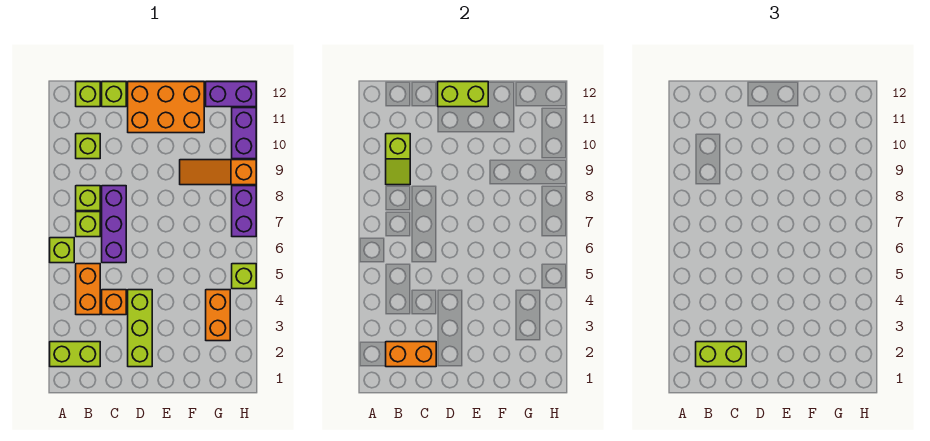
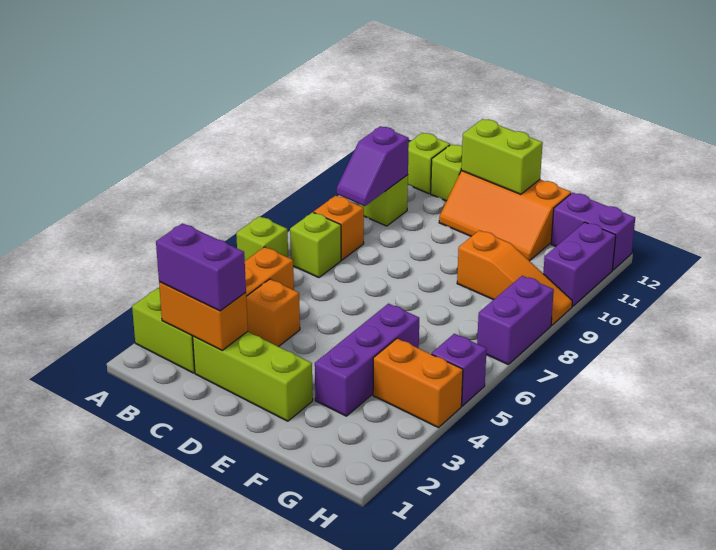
lime brick B2:C2 level 3 -> purple brick B2:C2 level 3
lime brick B8 level 1 -> orange brick B8 level 1
lime slope B9:B10 level 2 top 10 -> purple slope B9:B10 level 2 top 10
purple brick C6:C8 level 1 -> purple brick F3:F5 level 1
lime brick D2:D4 level 1 -> lime brick C2:E2 level 1
orange brick D11:F12 level 1 -> orange slope D11:F12 level 1 top 12
orange slope F9:H9 level 1 top H -> orange slope F9:H9 level 1 top F
orange brick G3:G4 level 1 -> orange brick G4:H4 level 1
lime brick H5 level 1 -> purple brick H5 level 1

